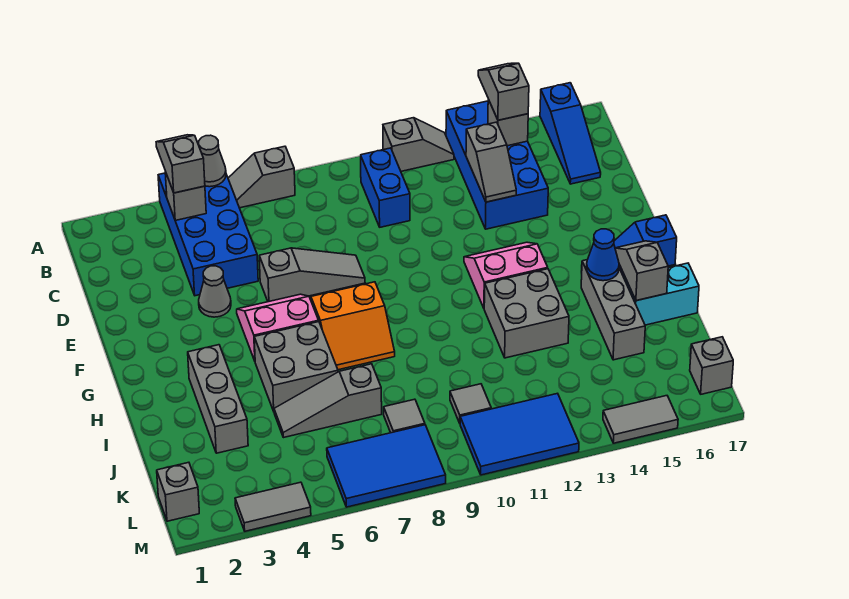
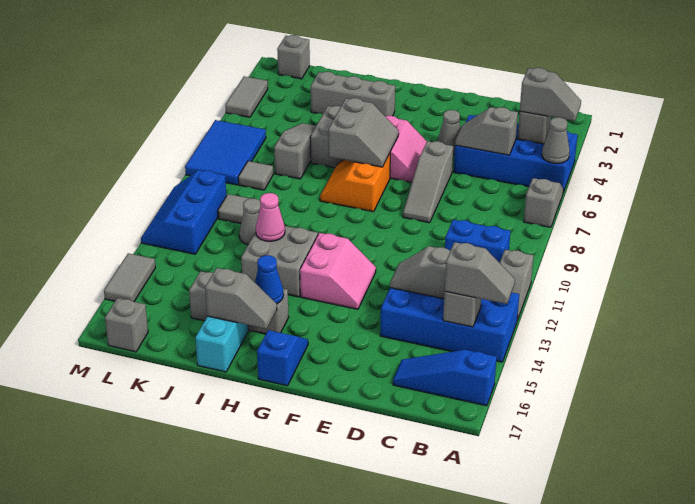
none -> grey slope C5:D5 level 2 top C
none -> grey slope G6:H7 level 2 top H
none -> pink cone I12 level 2
none -> grey cone J11 level 1
blue tile L10:M12 level 1 -> blue slope L10:M12 level 1 top L

